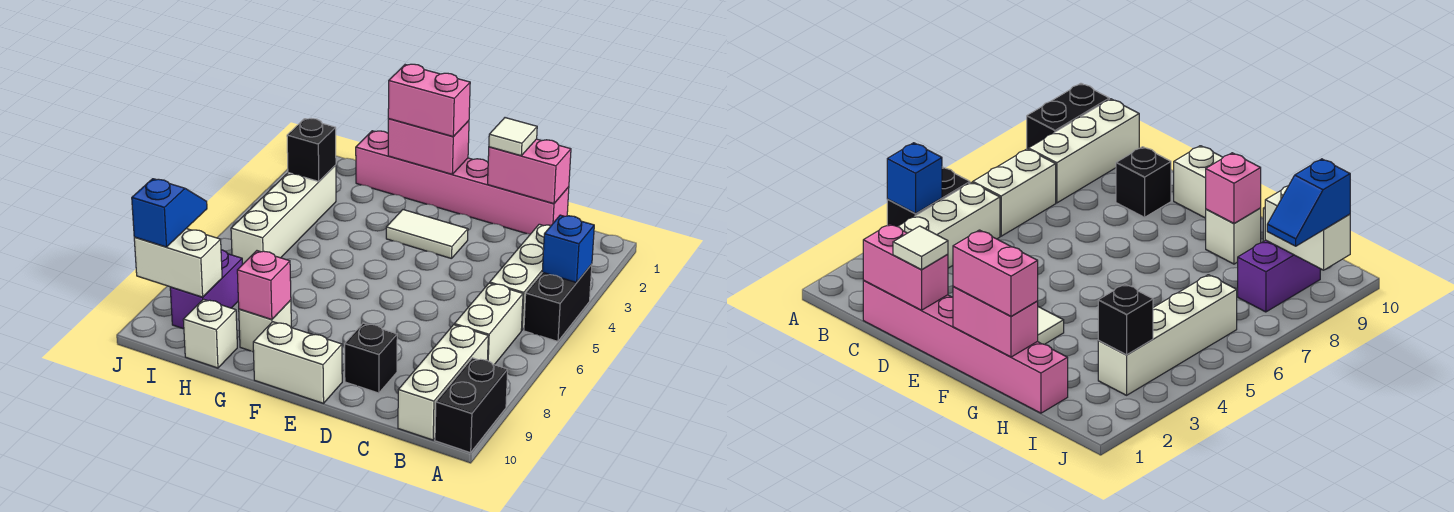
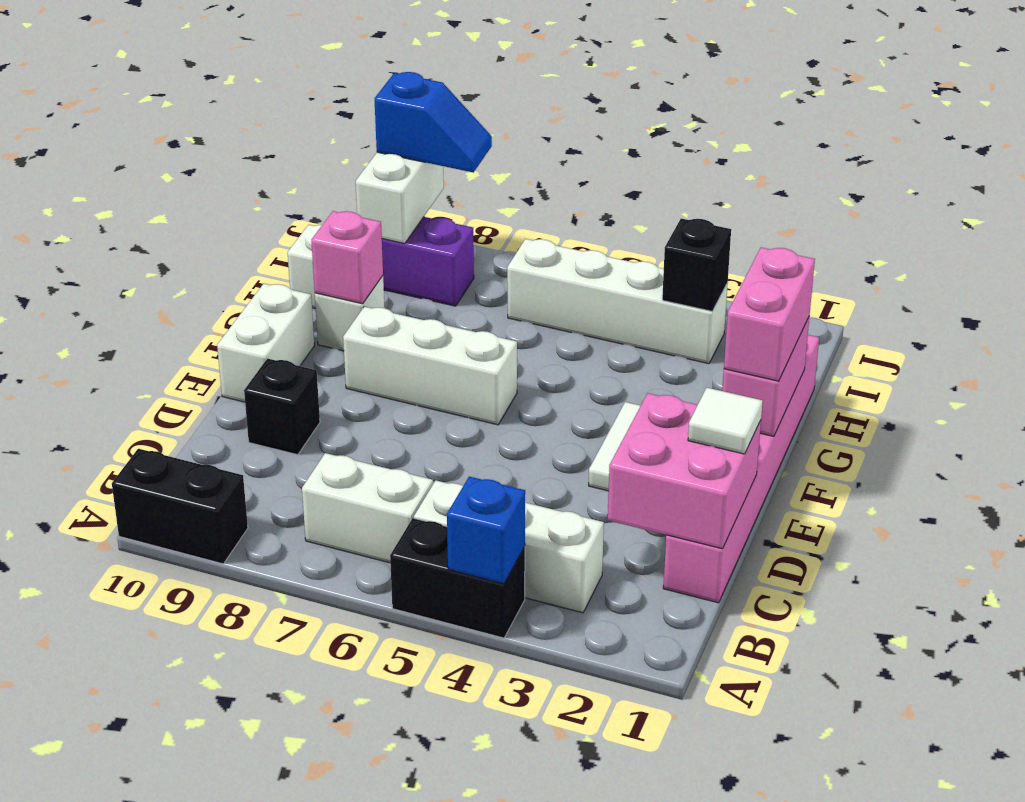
white brick B8:B10 level 1 -> white brick F6:F8 level 1
pink brick C1:D1 level 2 -> pink brick C1:D2 level 2

